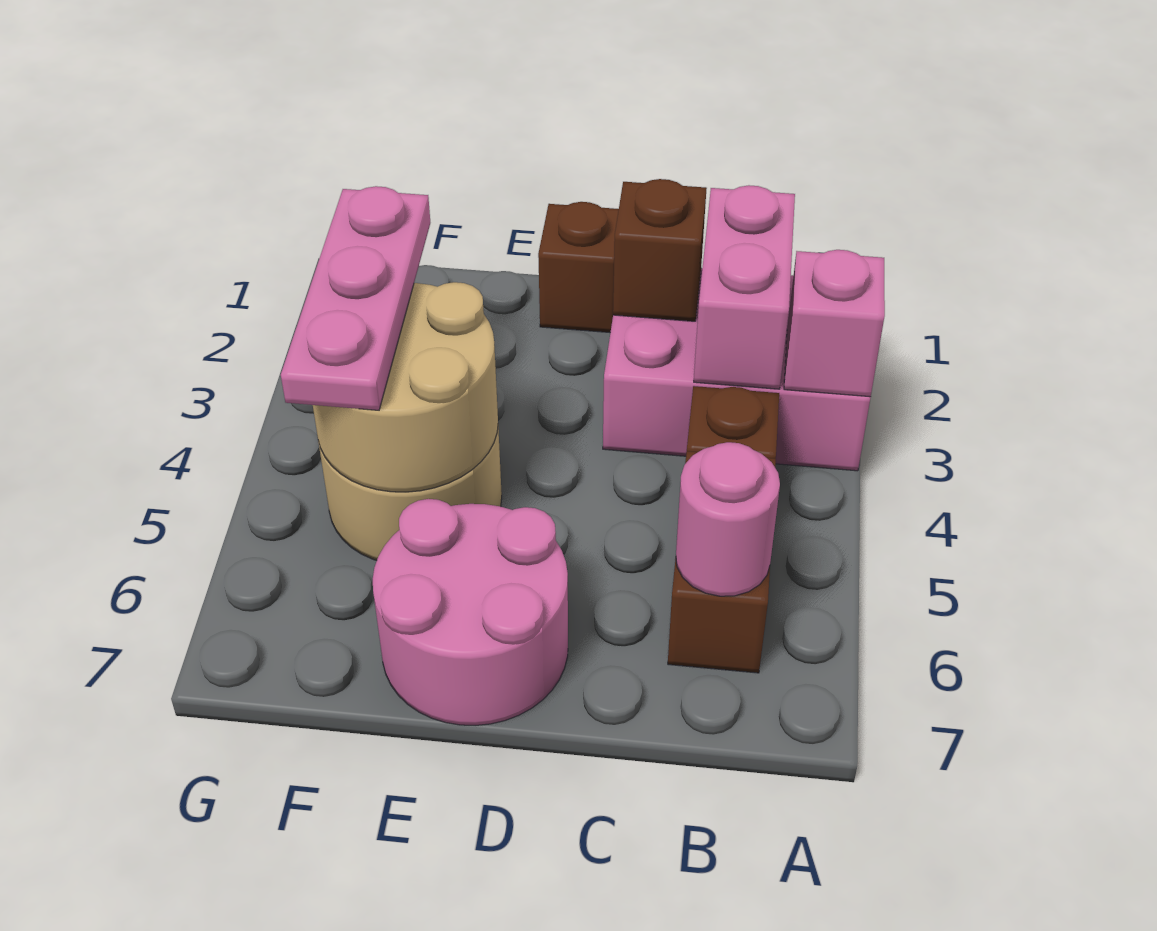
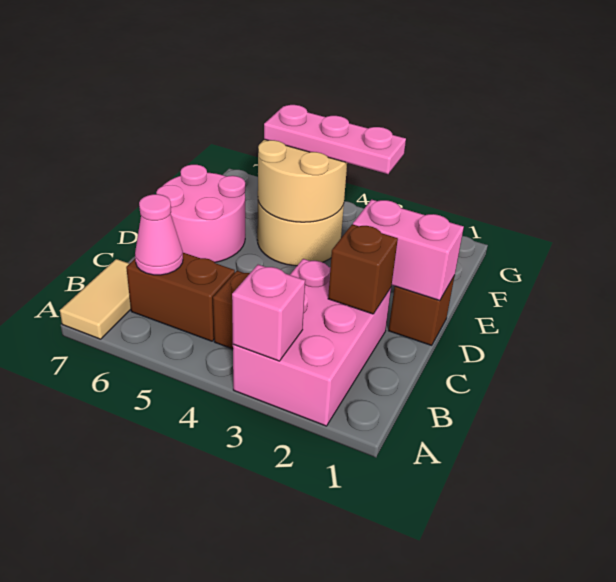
none -> tan tile A7:B7 level 1
pink brick B2:B3 level 2 -> pink brick D1:D2 level 2
pink round brick B6 level 2 -> pink cone B6 level 2

